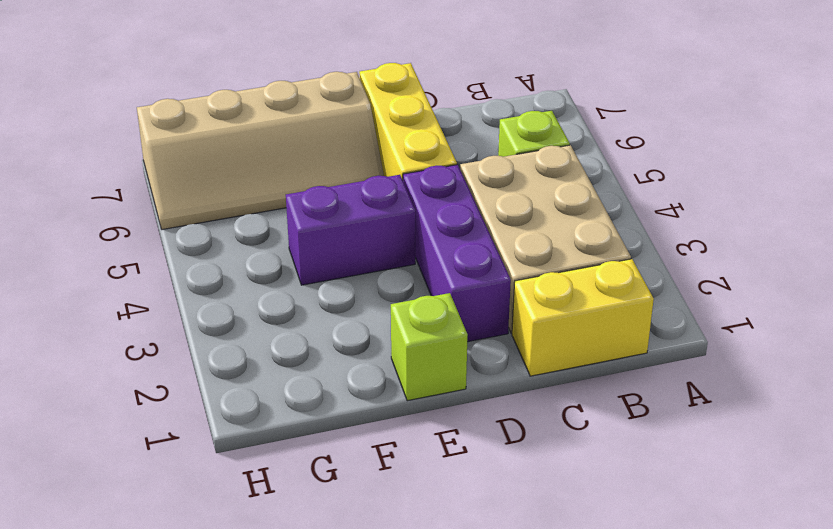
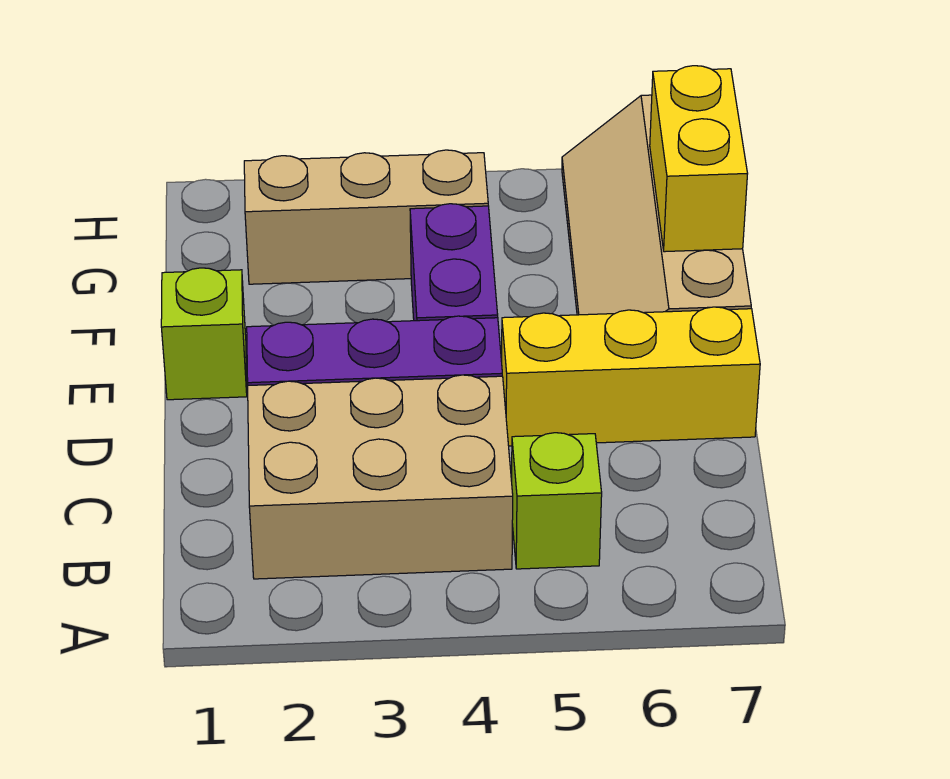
yellow brick B1:C1 level 1 -> yellow brick F7:G7 level 2
none -> tan brick G2:G4 level 1

